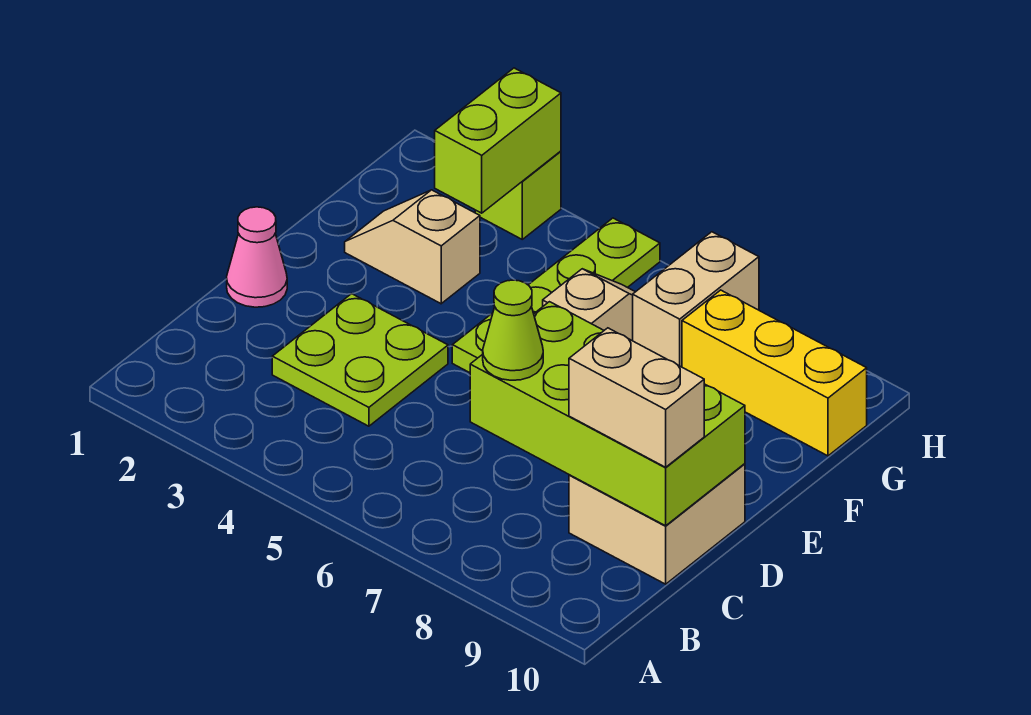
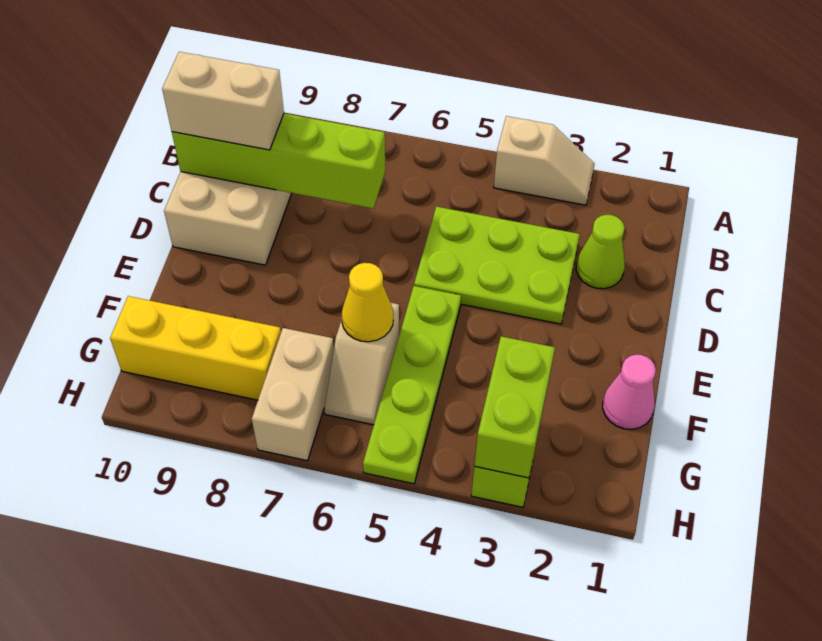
lime plate C3:D4 level 1 -> lime plate C3:D5 level 1
lime brick C7:D10 level 2 -> lime brick C7:C10 level 2
lime cone C7 level 3 -> lime cone C2 level 1
pink cone D1 level 1 -> pink cone F1 level 1
tan slope F2:F3 level 1 top 3 -> tan slope A3:A4 level 1 top 4
none -> yellow cone F6 level 2

